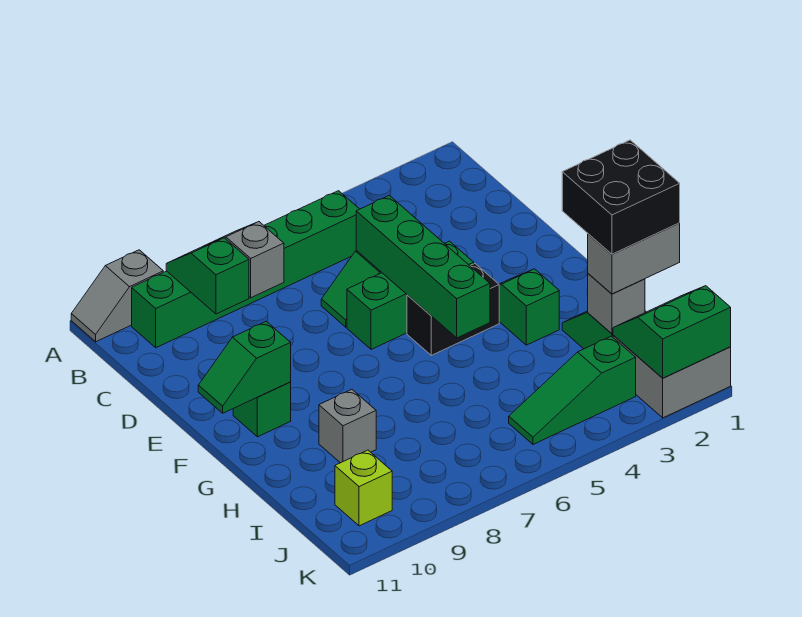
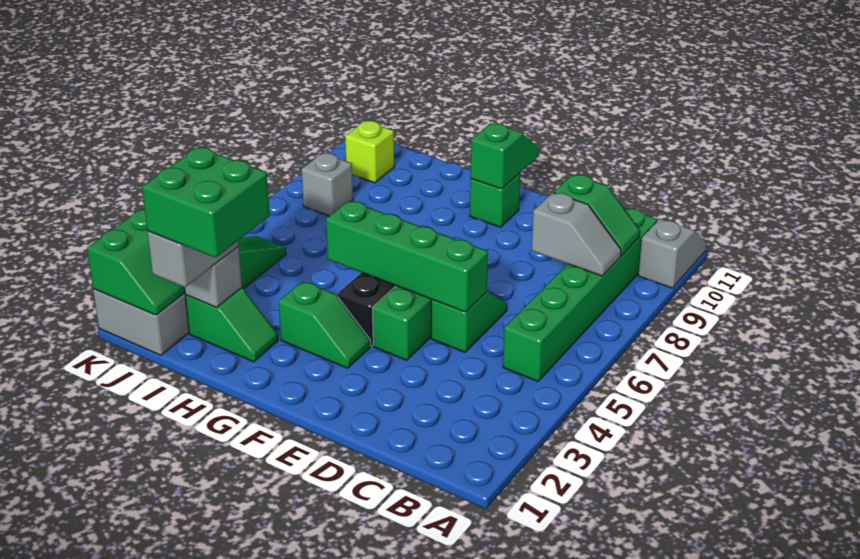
black brick H1:I2 level 4 -> green brick H1:I2 level 4
grey brick H9 level 1 -> grey brick J8 level 1

